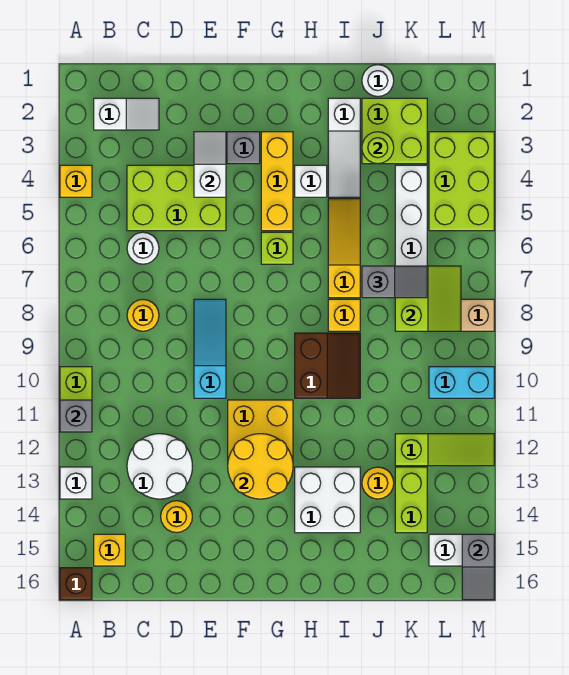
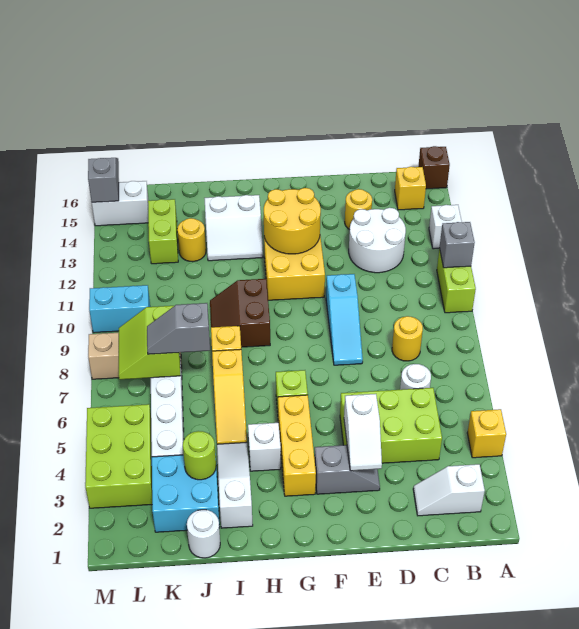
white brick H13:I14 level 1 -> white slope H13:I14 level 1 top 14
lime brick J2:K3 level 1 -> cyan brick J2:K3 level 1
lime slope K12:M12 level 1 top K -> none

